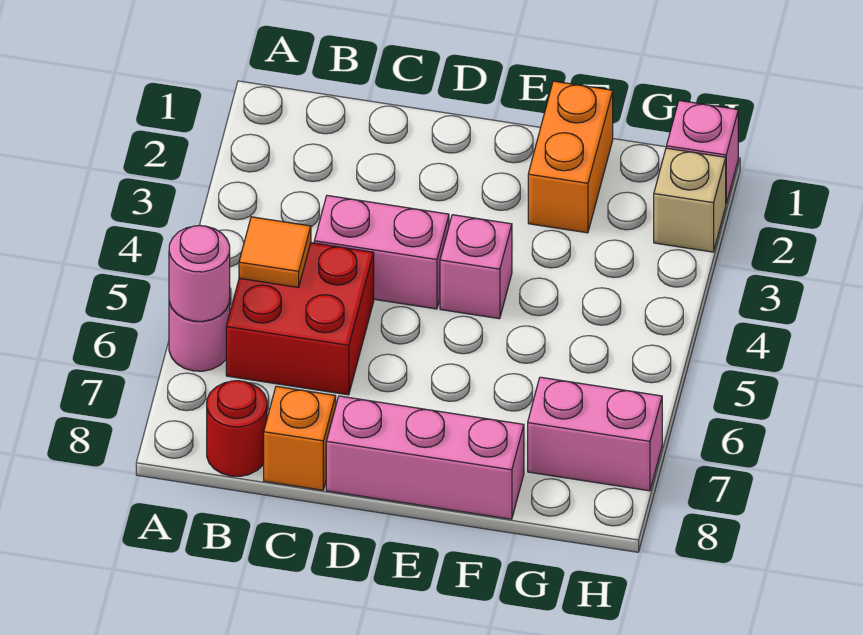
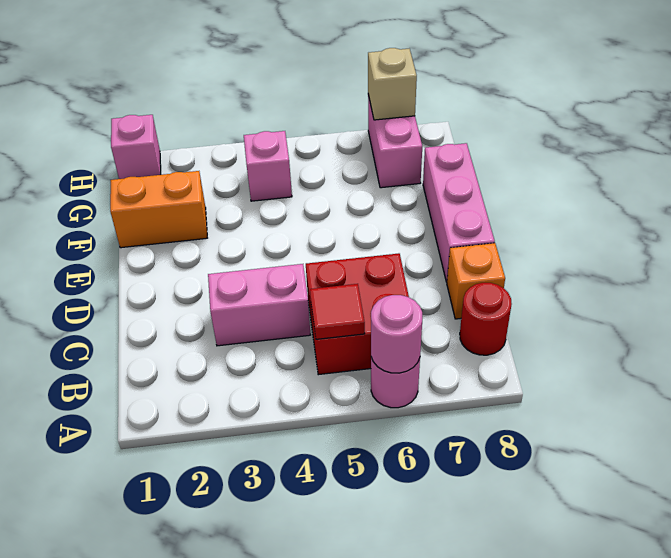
orange tile B5 level 2 -> red tile B5 level 2
pink brick C4:D4 level 1 -> pink brick C3:C4 level 1
pink brick E4 level 1 -> pink brick G4 level 1
tan brick H2 level 1 -> tan brick H7 level 2

